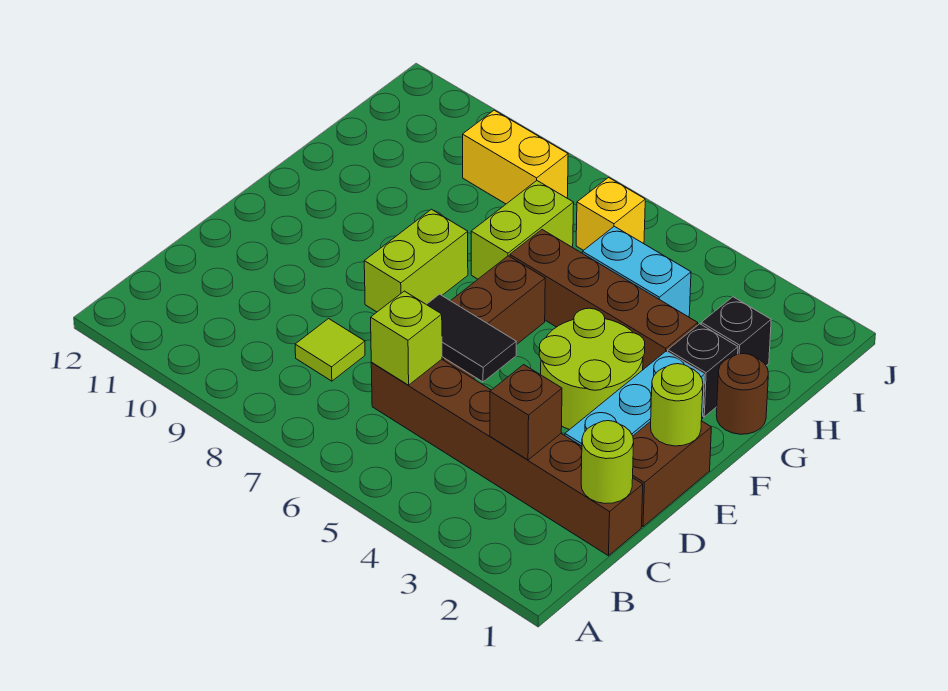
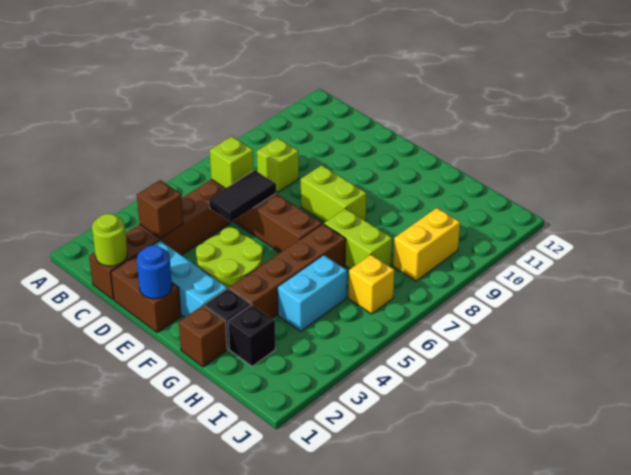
lime tile C8 level 1 -> lime brick C8 level 1
lime round brick E1 level 2 -> blue round brick E1 level 2
brown round brick G1 level 1 -> brown brick G1 level 1

